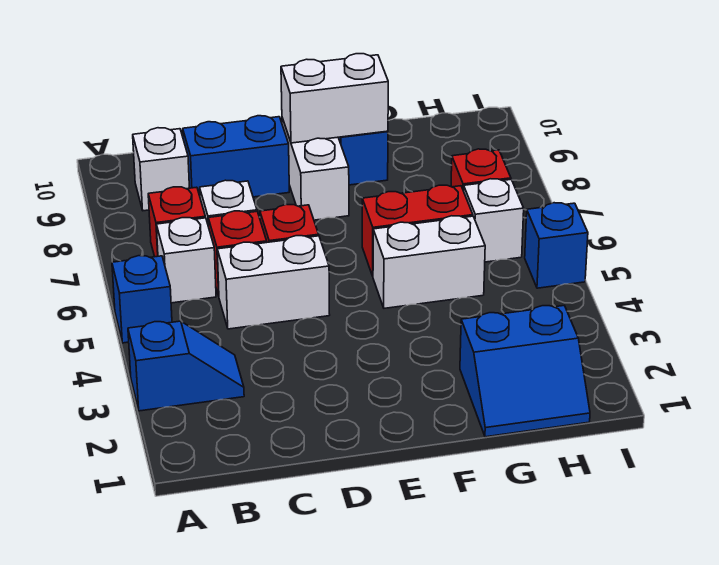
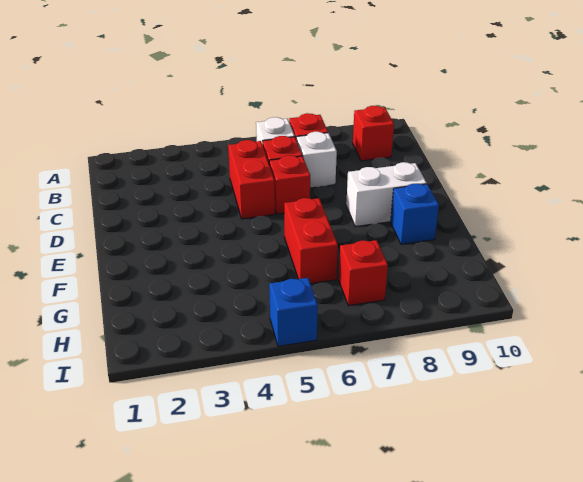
blue slope A3:B3 level 1 top A -> none
blue brick A5 level 1 -> none
white brick B9 level 1 -> red brick B9 level 1
white brick C5:D5 level 1 -> red brick C5:D5 level 1
blue brick C9:D9 level 1 -> none
white brick E9:F9 level 2 -> none
white brick F5:G5 level 1 -> none
blue slope G1:H2 level 1 top 2 -> none
white brick H6 level 1 -> none

